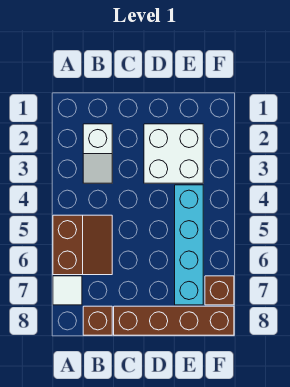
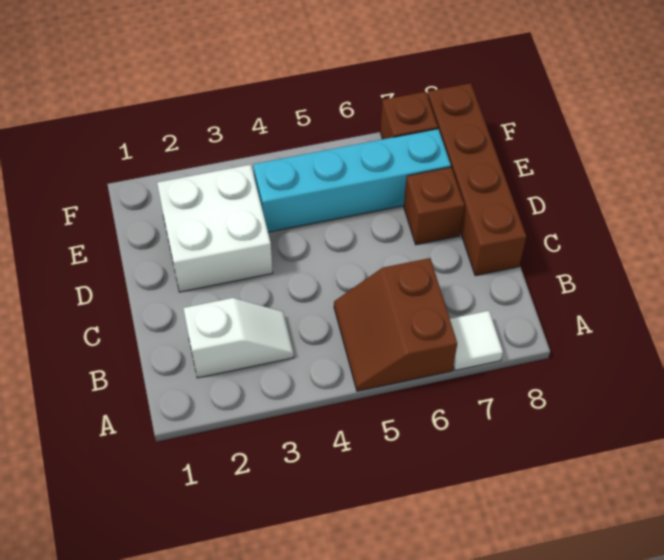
brown slope A5:B6 level 1 top A -> brown slope A5:B6 level 1 top 6
brown brick B8 level 1 -> brown brick D7 level 1

